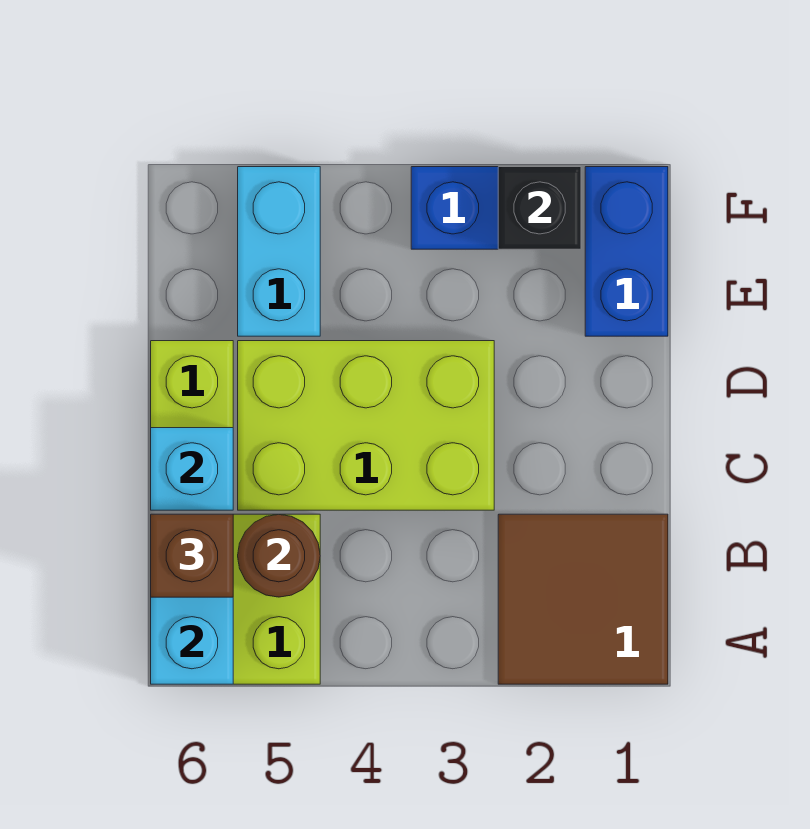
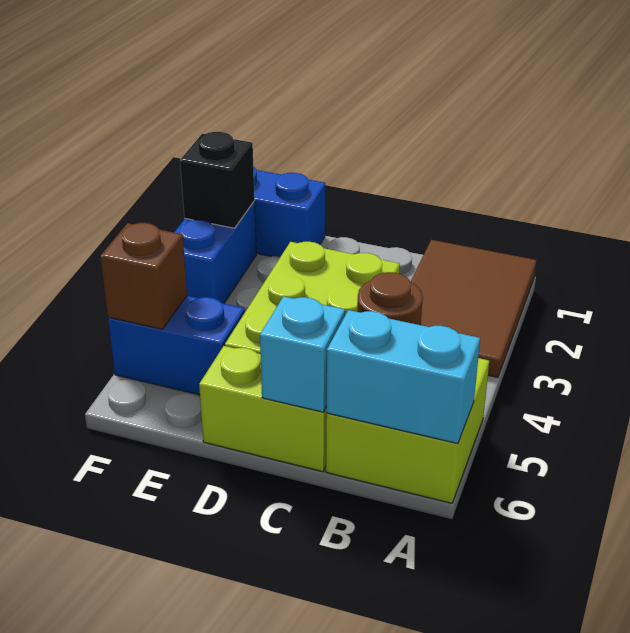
brown tile A1:B2 level 1 -> brown tile A1:B3 level 1
brown brick B6 level 3 -> brown brick F5 level 2
cyan brick E5:F5 level 1 -> blue brick E5:F5 level 1

